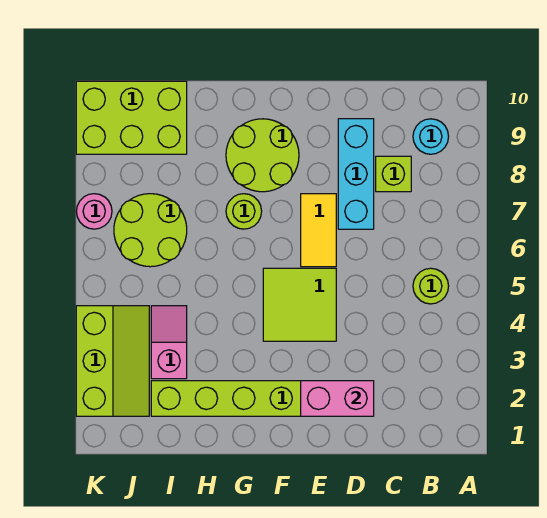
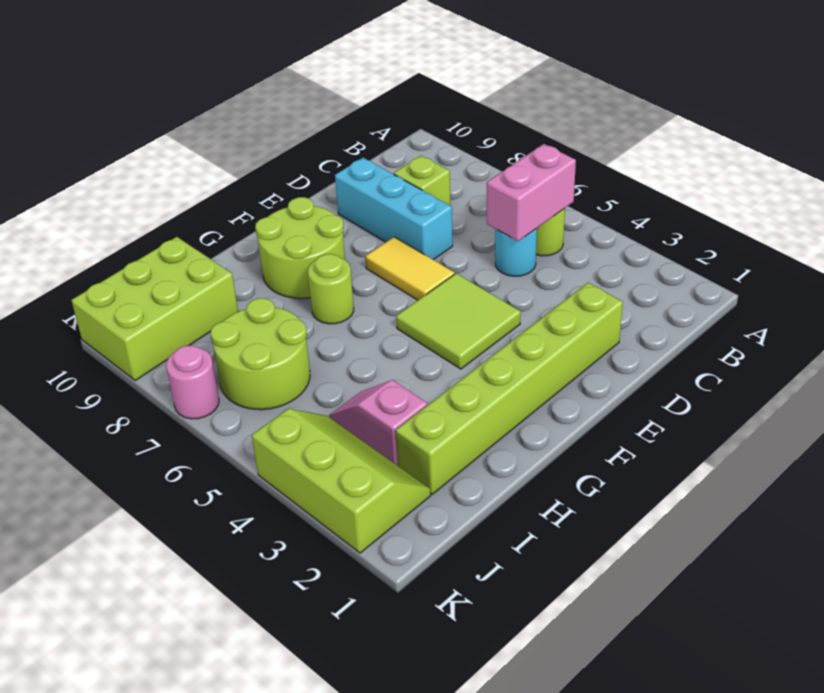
cyan round brick B9 level 1 -> cyan round brick C5 level 1
pink brick D2:E2 level 2 -> pink brick B5:C5 level 2

